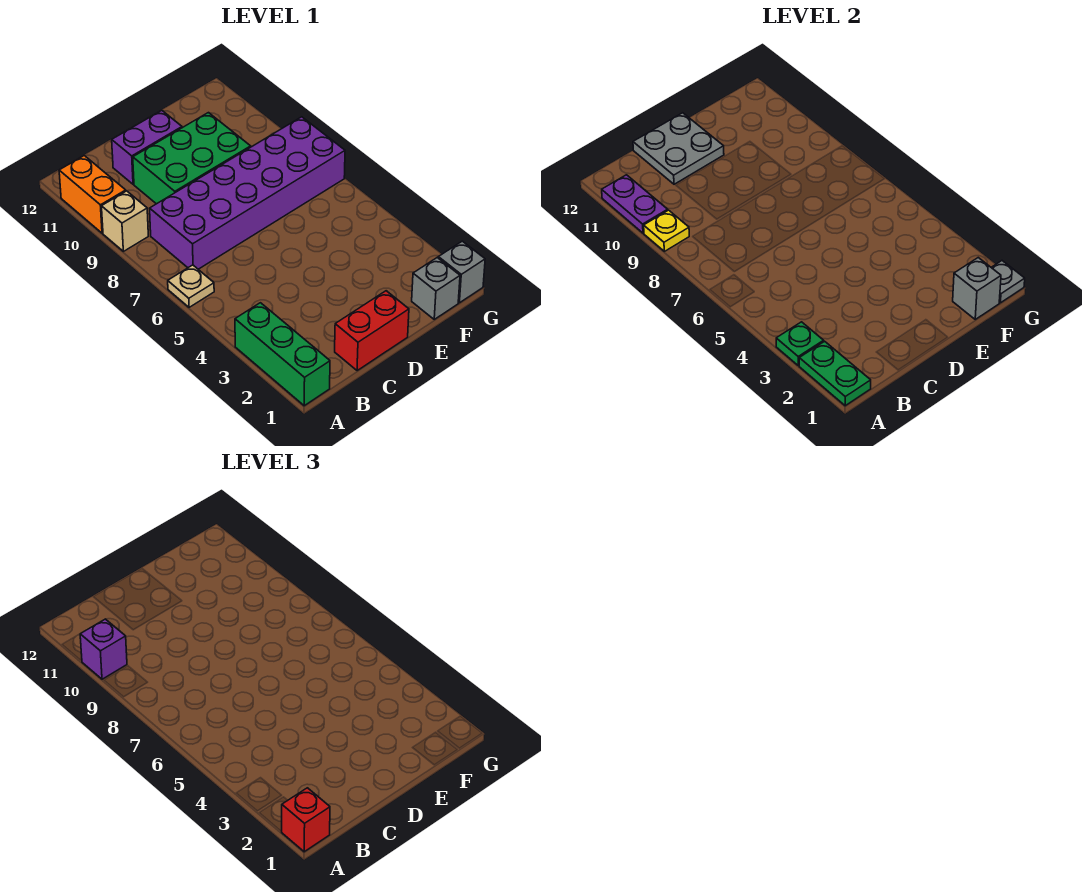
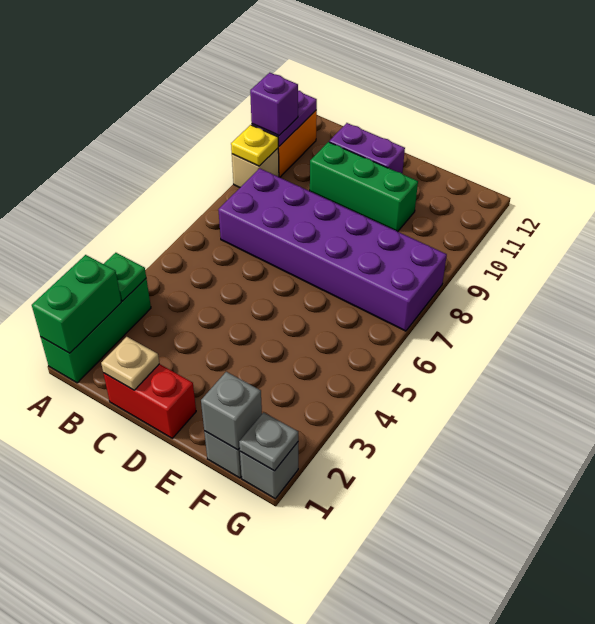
green plate A1:A2 level 2 -> green brick A1:A2 level 2
red brick A1 level 3 -> none
tan plate A6 level 1 -> tan plate C1 level 2
green brick C9:E10 level 1 -> green brick C10:E10 level 1
grey plate C11:D12 level 2 -> none

